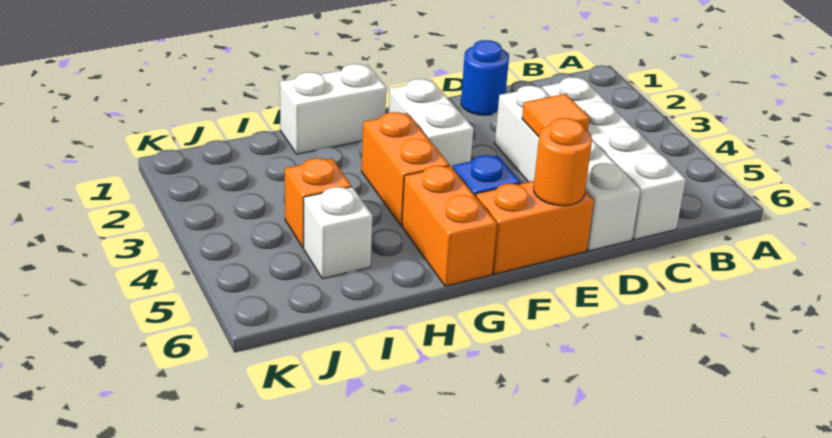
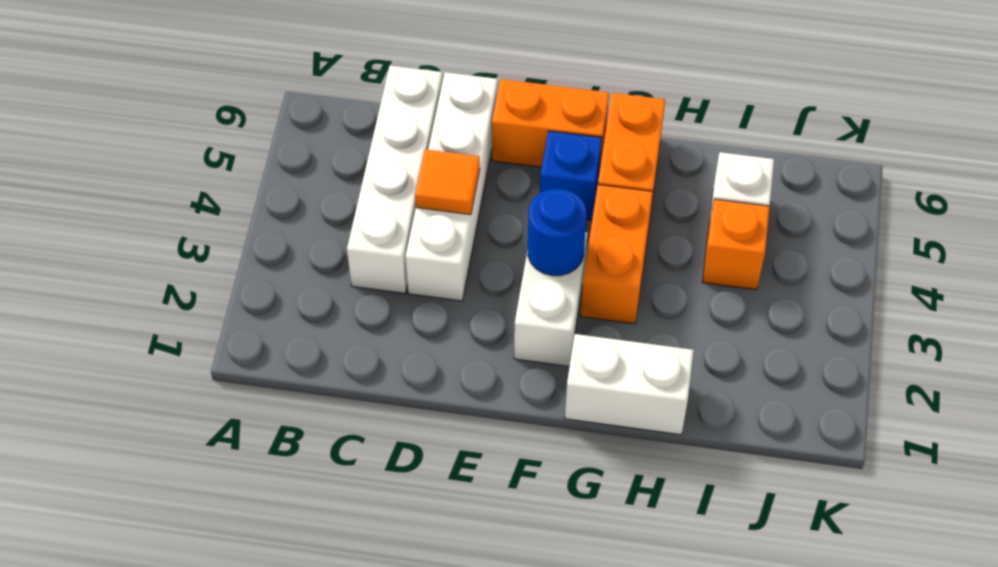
blue round brick D1 level 1 -> blue round brick F3 level 2
orange round brick E6 level 2 -> none

